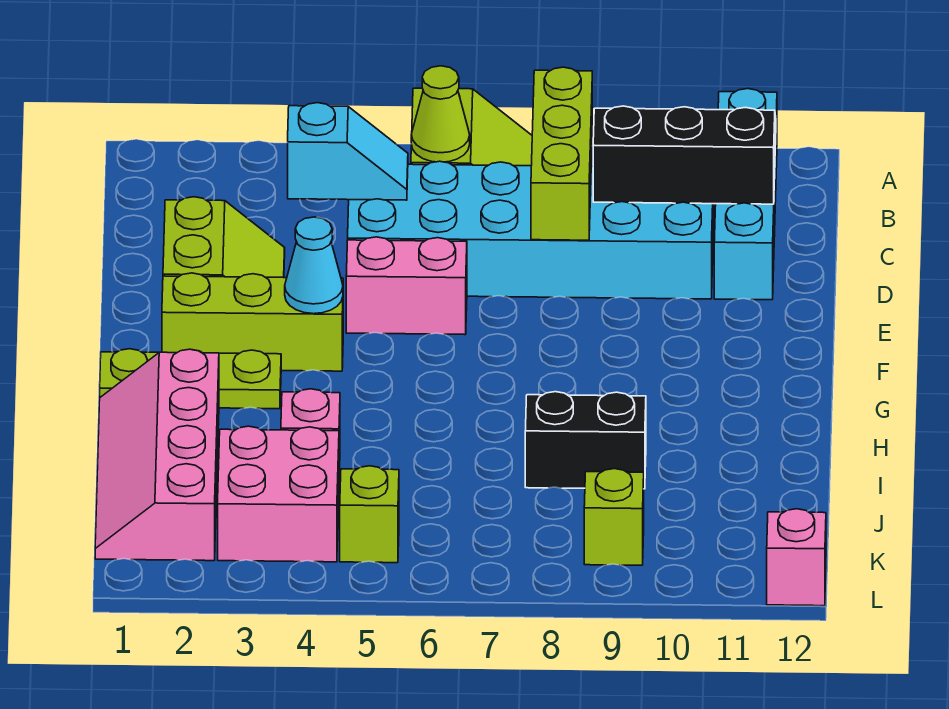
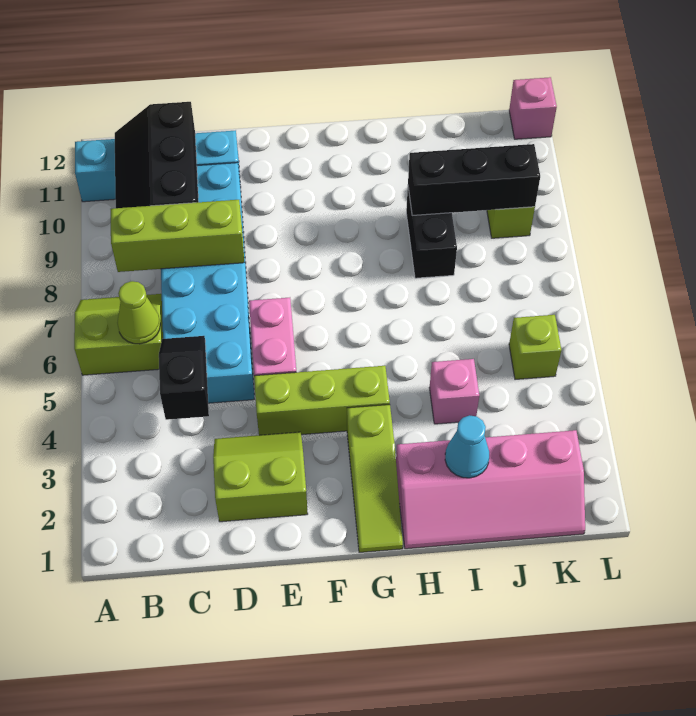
cyan slope C4:C5 level 2 top 4 -> black slope C4:C5 level 2 top 4
lime brick F2:F4 level 1 -> lime brick E4:G4 level 1
cyan cone F4 level 2 -> cyan cone I2 level 2
lime plate G1:G3 level 1 -> lime slope G1:G3 level 1 top 3
none -> black brick I9:K9 level 2
pink brick J3:K4 level 1 -> none

